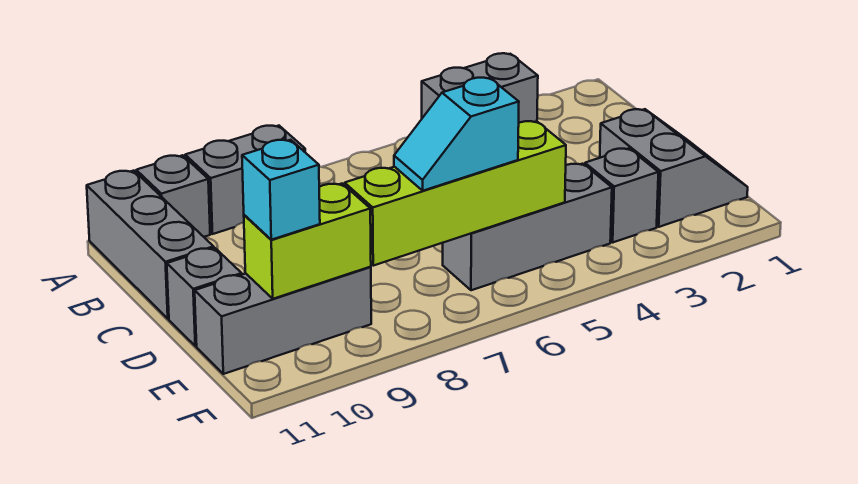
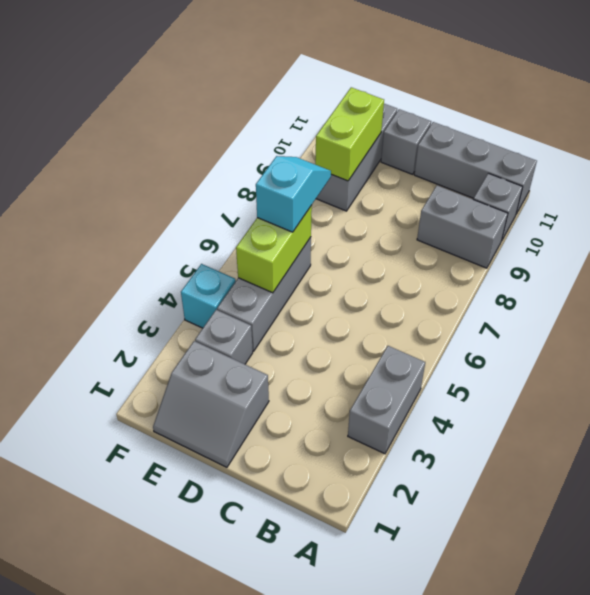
grey brick A8:A9 level 1 -> grey brick A9:B9 level 1
lime brick E5:E8 level 2 -> lime brick E5:E6 level 2
cyan brick E10 level 3 -> cyan brick F4 level 1

